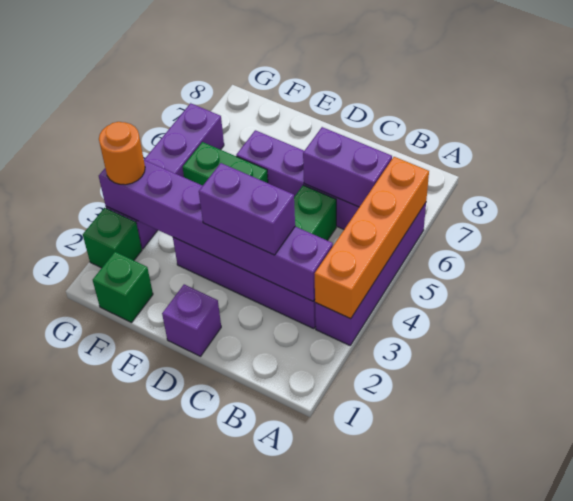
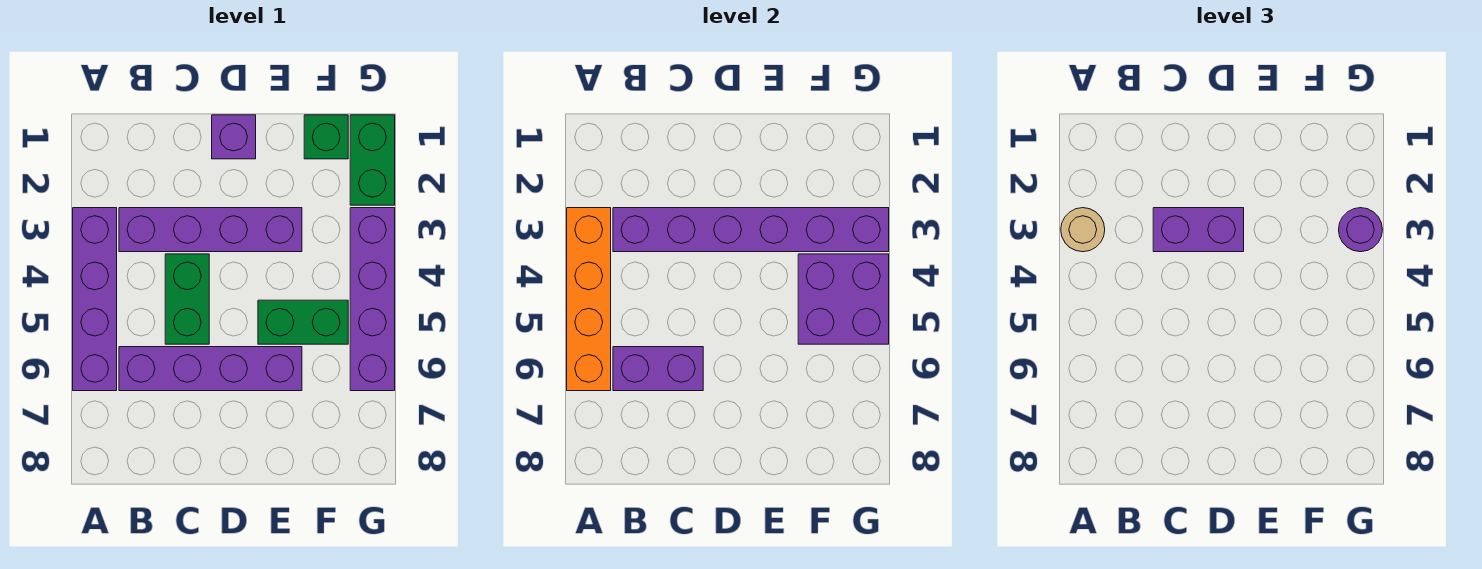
none -> tan round brick A3 level 3
none -> purple brick F4:G5 level 2
green brick G2 level 1 -> green brick G1:G2 level 1
orange round brick G3 level 3 -> purple round brick G3 level 3

